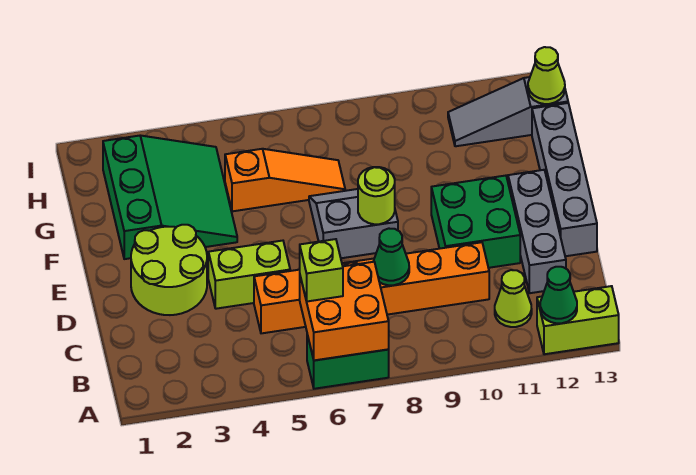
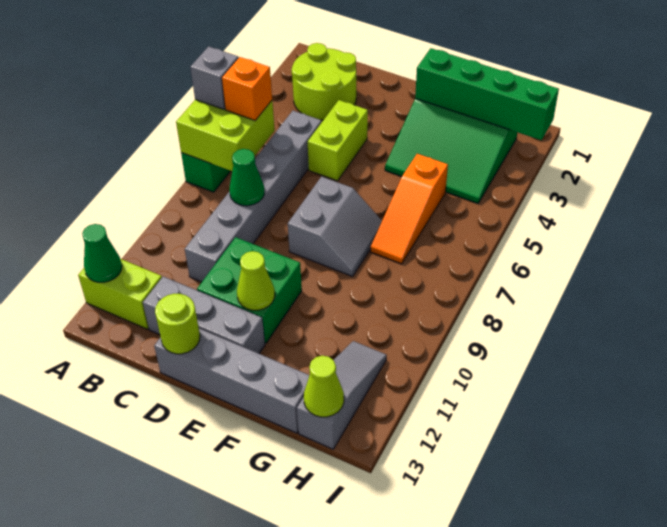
orange brick A6:B7 level 2 -> lime brick A6:B7 level 2
none -> grey brick A6 level 3
lime brick A12:A13 level 1 -> lime brick A12:B12 level 1
lime brick B6 level 3 -> orange brick B6 level 3
lime cone B11 level 1 -> lime cone E11 level 2
orange brick C5:C10 level 1 -> grey brick C5:C10 level 1
lime round brick D2:E3 level 1 -> lime round brick B2:C3 level 1
lime round brick E8 level 2 -> lime round brick D13 level 2
none -> green brick F2:I2 level 2

